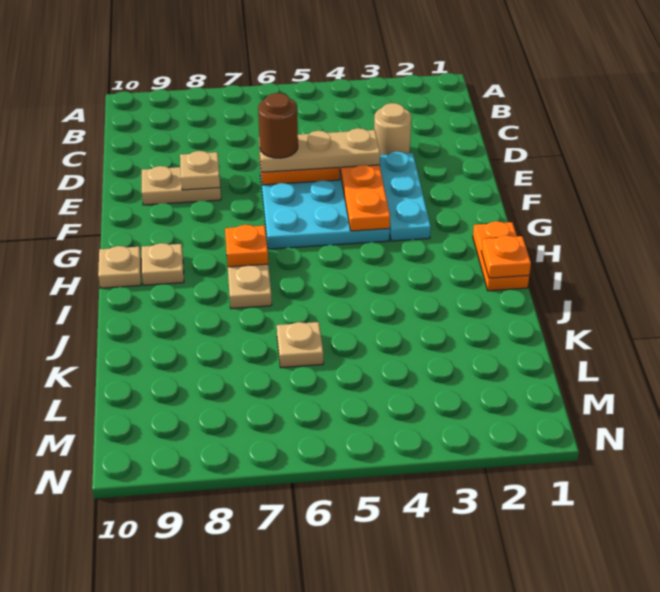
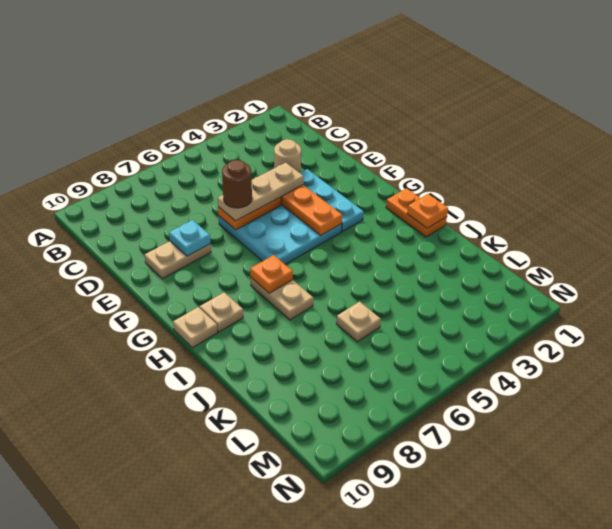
tan plate E8 level 2 -> cyan plate E8 level 2

